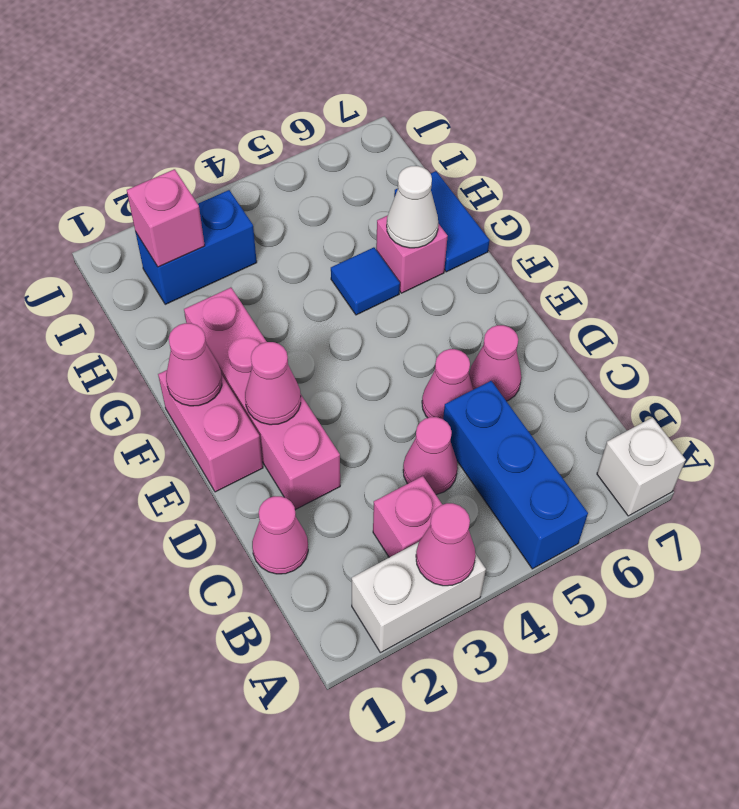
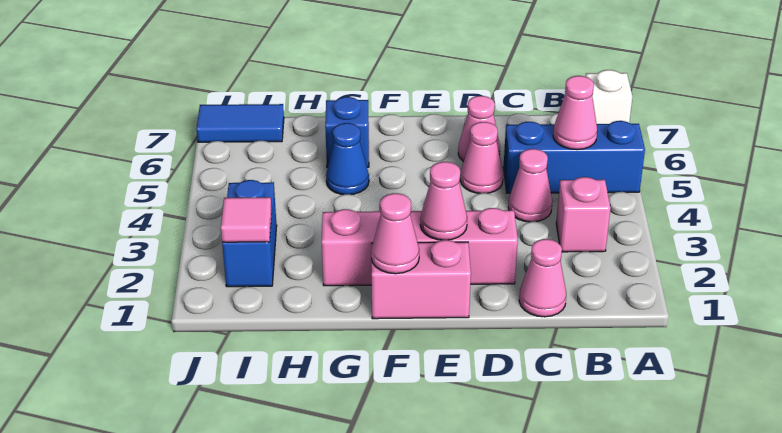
white brick A2:A3 level 1 -> none
pink cone A3 level 2 -> pink cone B5 level 2
blue tile G5 level 1 -> blue cone G5 level 1
pink brick G6 level 1 -> blue brick G6 level 1
white cone G6 level 2 -> none
blue tile G7:H7 level 1 -> blue tile I7:J7 level 1
pink brick I2 level 2 -> pink tile I2 level 2

